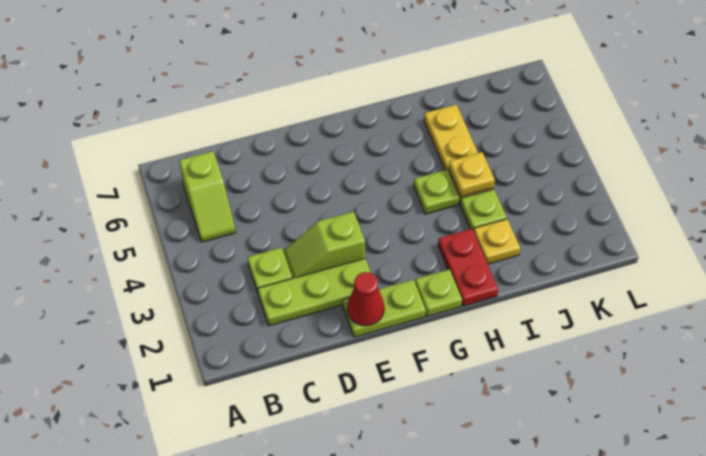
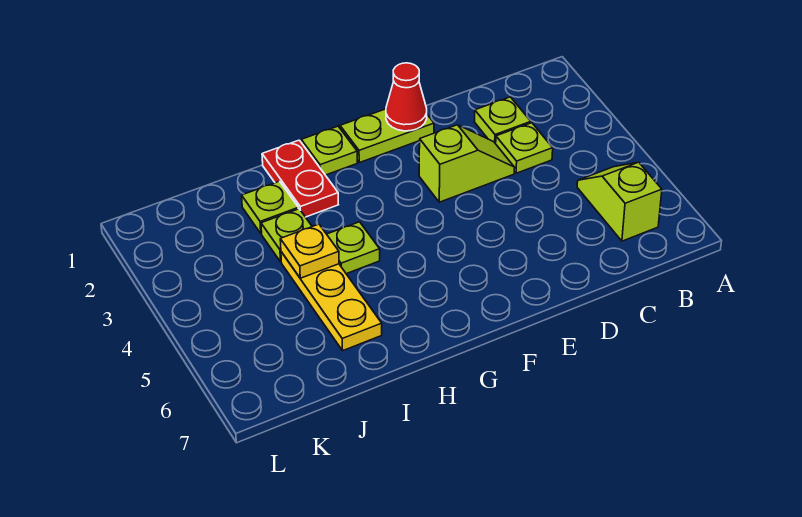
lime plate C2:E2 level 1 -> lime plate C2 level 1
yellow plate I2 level 1 -> lime plate I2 level 1

